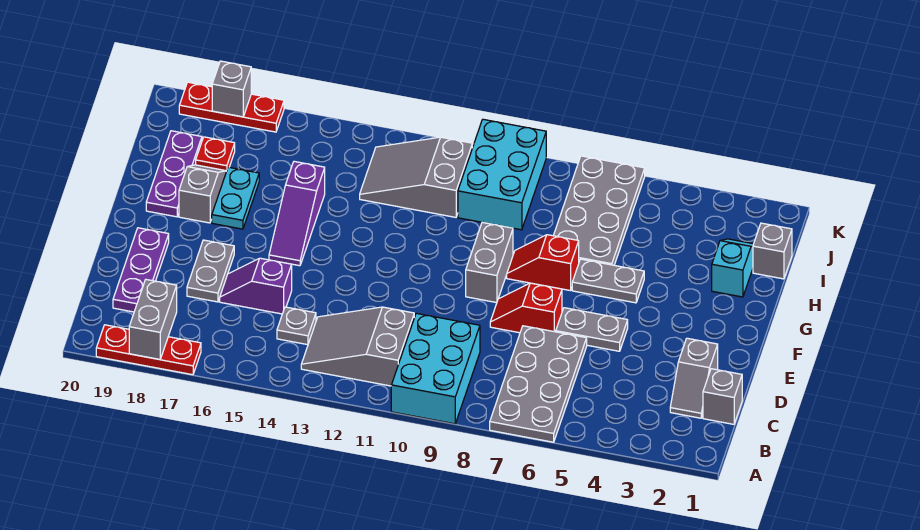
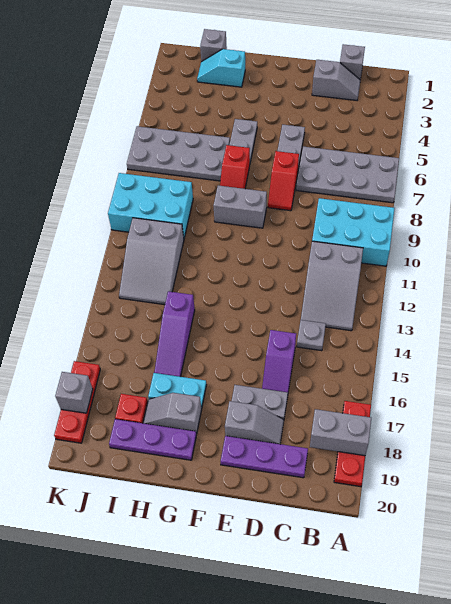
none -> grey slope D18:E18 level 1 top E
purple slope F15:H15 level 1 top H -> purple slope H14:H16 level 1 top 14

